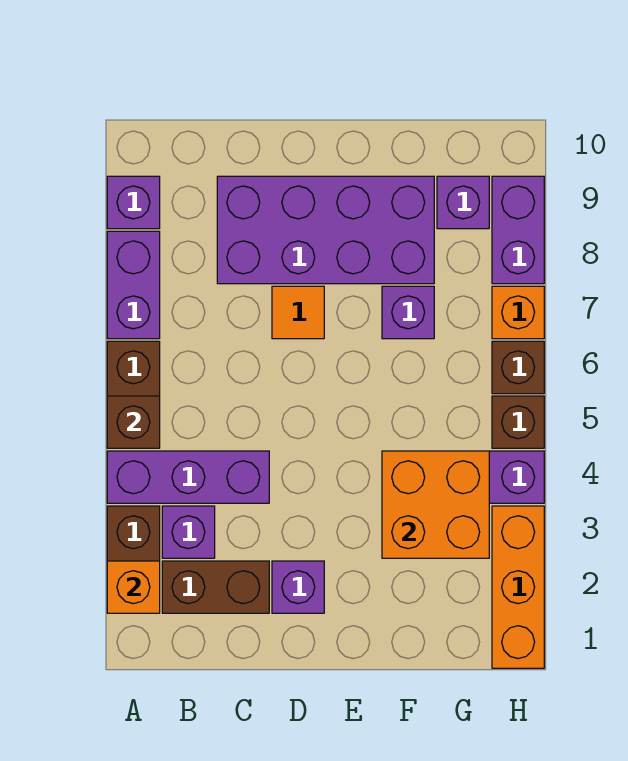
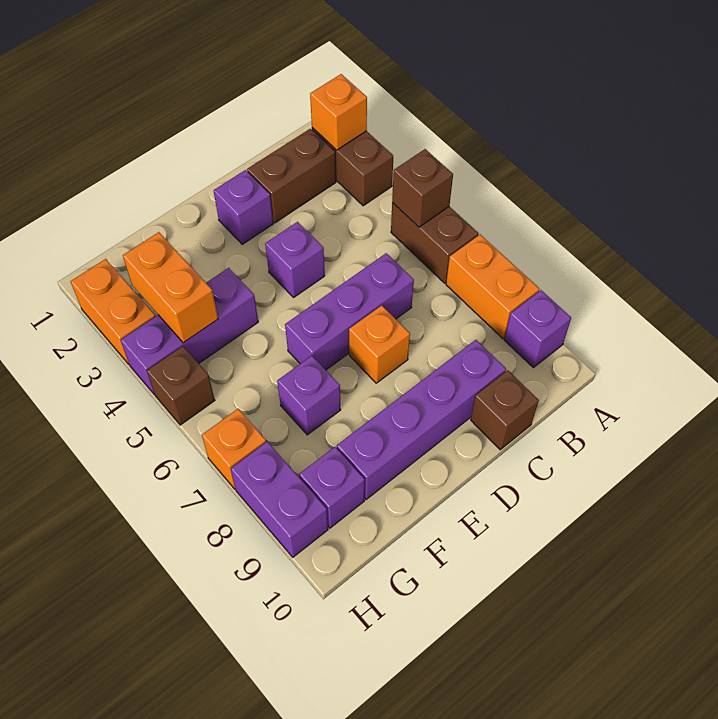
purple brick A4:C4 level 1 -> purple brick C6:E6 level 1
purple brick A7:A8 level 1 -> orange brick A7:A8 level 1
purple brick B3 level 1 -> purple brick D4 level 1
purple brick C8:F9 level 1 -> purple brick C9:F9 level 1
orange tile D7 level 1 -> orange brick D7 level 1
orange brick F3:G4 level 2 -> orange brick G3:G4 level 2
orange brick H1:H3 level 1 -> orange brick H2:H3 level 1
brown brick H6 level 1 -> brown brick C10 level 1

